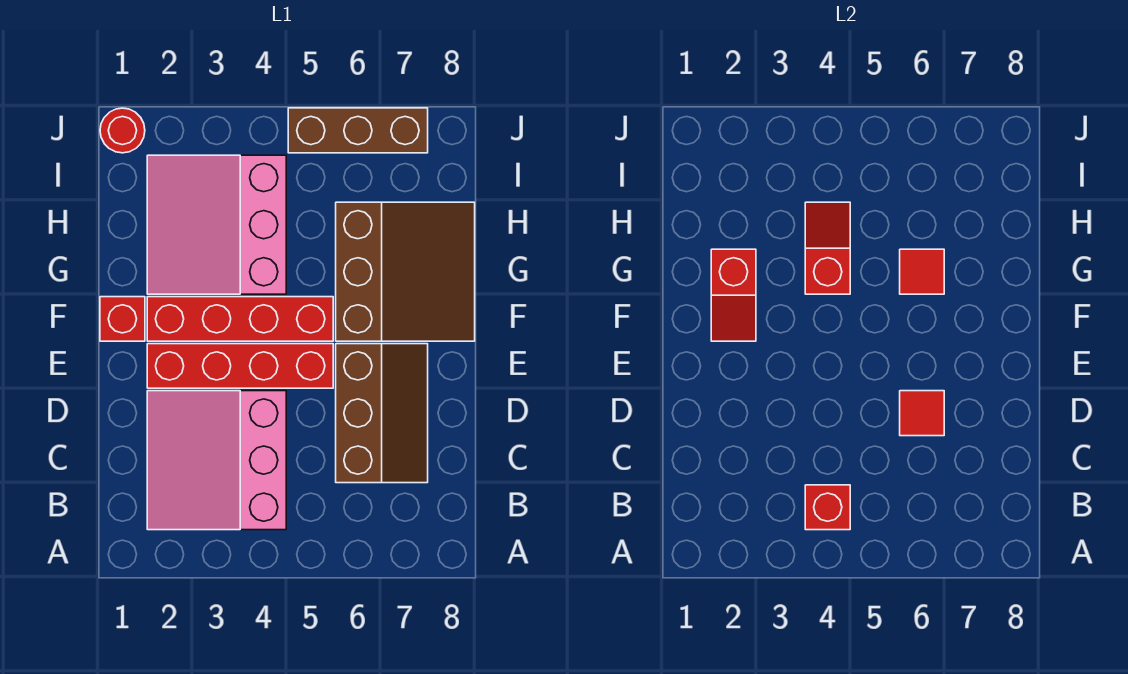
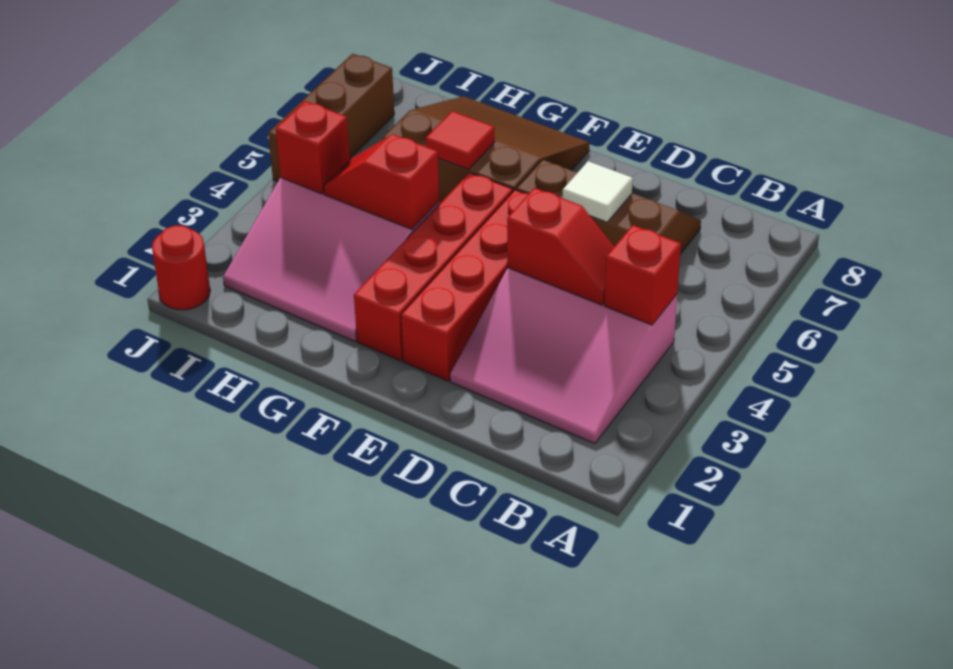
red tile D6 level 2 -> white tile D6 level 2
red brick F1 level 1 -> red brick I4 level 2
red slope F2:G2 level 2 top G -> red slope C4:D4 level 2 top D

